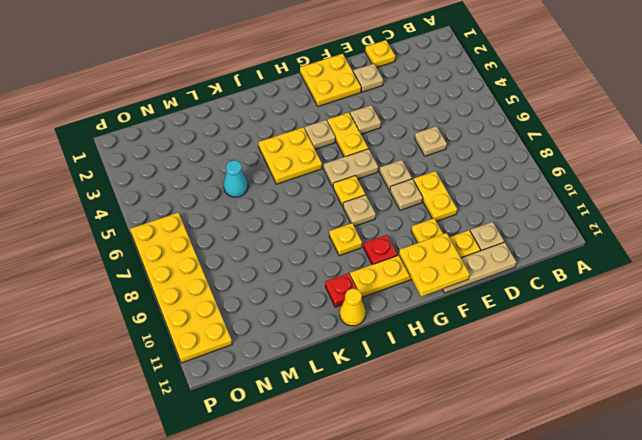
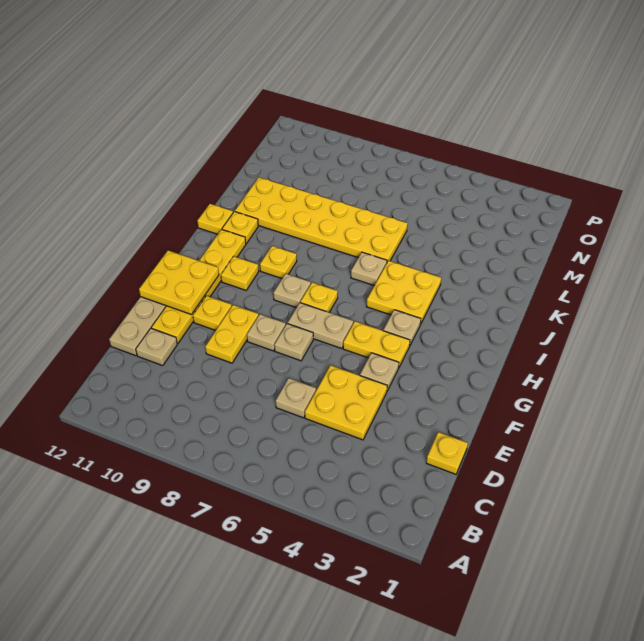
tan plate E2 level 1 -> tan plate J6 level 1
yellow plate E8:E9 level 1 -> yellow plate E9:F9 level 1
yellow plate F1:G2 level 1 -> yellow plate D4:E5 level 1
tan plate G6:H6 level 1 -> tan plate G6:G7 level 1
red plate H10 level 1 -> yellow plate H10 level 1
red plate J11 level 1 -> yellow plate J11 level 1
yellow cone J12 level 1 -> yellow plate J12 level 1
cyan cone L5 level 1 -> none
yellow plate O6:P11 level 1 -> yellow plate K6:L11 level 1

